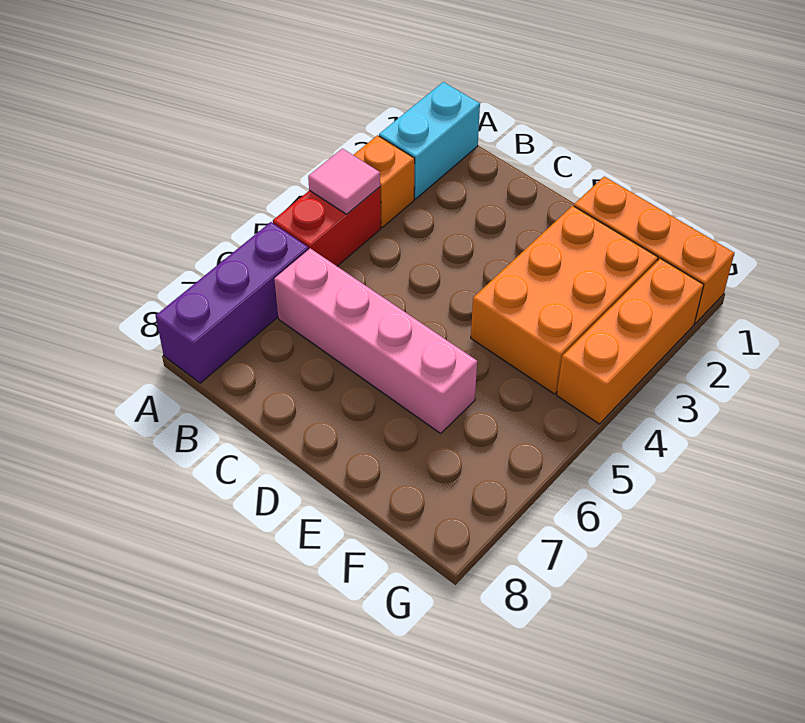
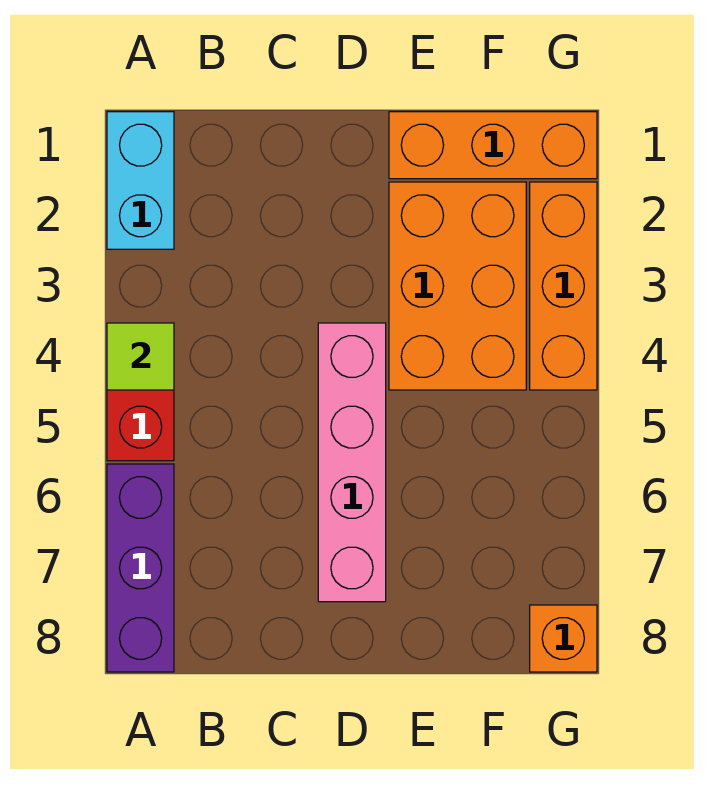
orange brick A3 level 1 -> orange brick G8 level 1
pink tile A4 level 2 -> lime tile A4 level 2
pink brick B6:E6 level 1 -> pink brick D4:D7 level 1

